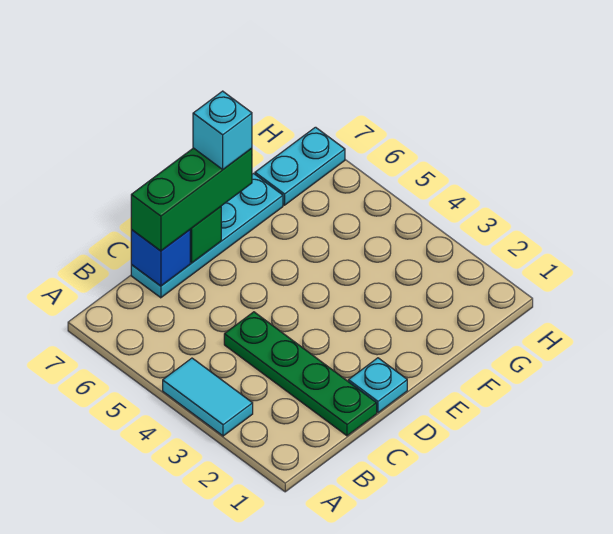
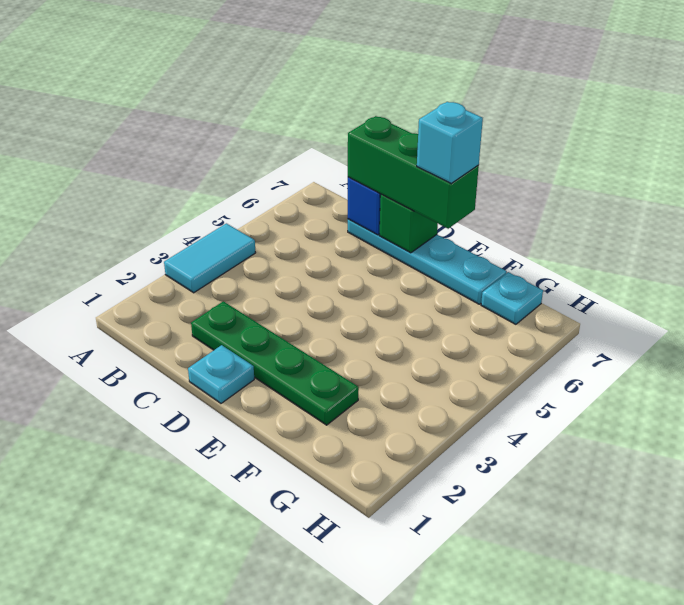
green plate C1:C4 level 1 -> green plate C2:F2 level 1
cyan plate G7:H7 level 1 -> cyan plate G7 level 1

